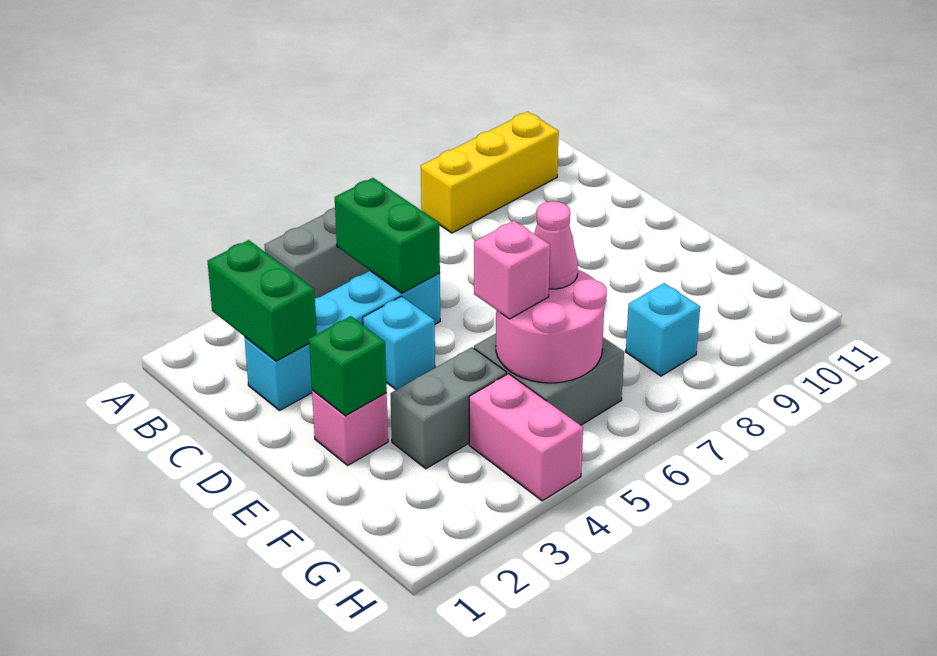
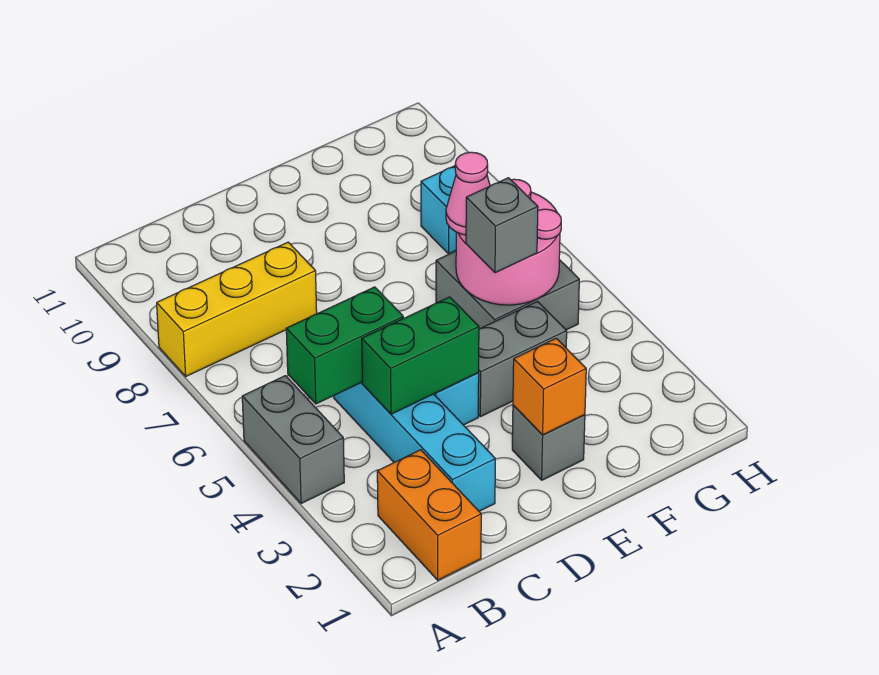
yellow brick A8:A10 level 1 -> yellow brick A8:C8 level 1
none -> orange brick B1:B2 level 1
green brick B2:C2 level 2 -> green brick C4:D4 level 2
pink brick E2 level 1 -> grey brick E2 level 1
green brick E2 level 2 -> orange brick E2 level 2
grey brick F3:F4 level 1 -> grey brick E4:F4 level 1
pink brick F5 level 3 -> grey brick F5 level 3
pink brick G4:H4 level 1 -> none

